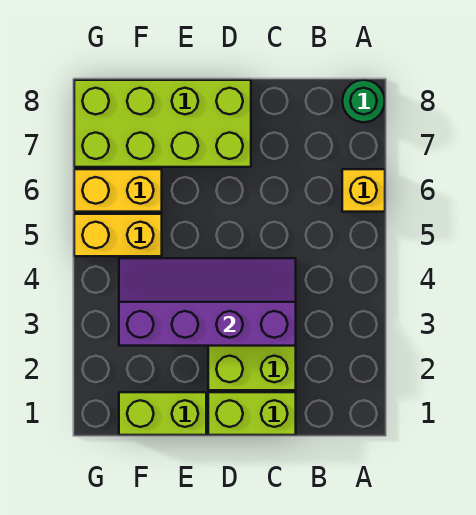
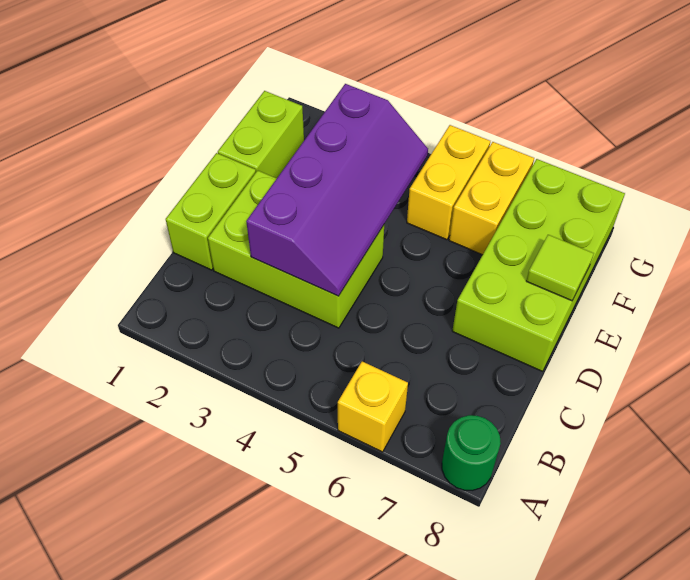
none -> lime tile E8 level 2

